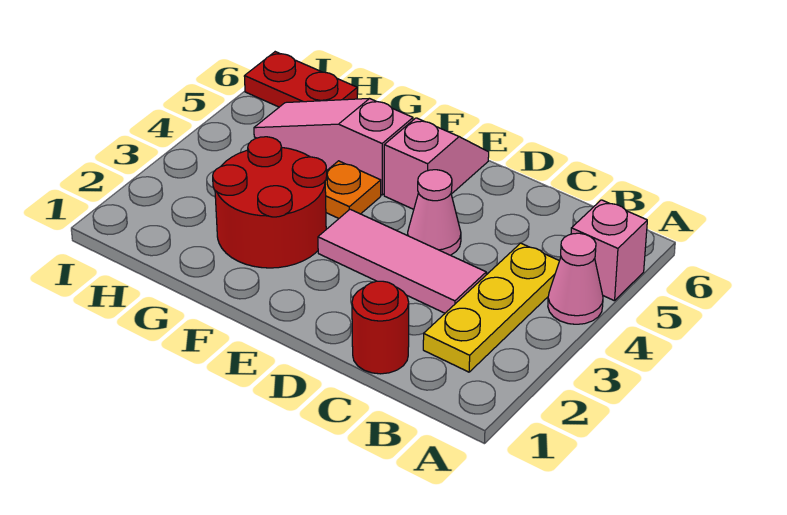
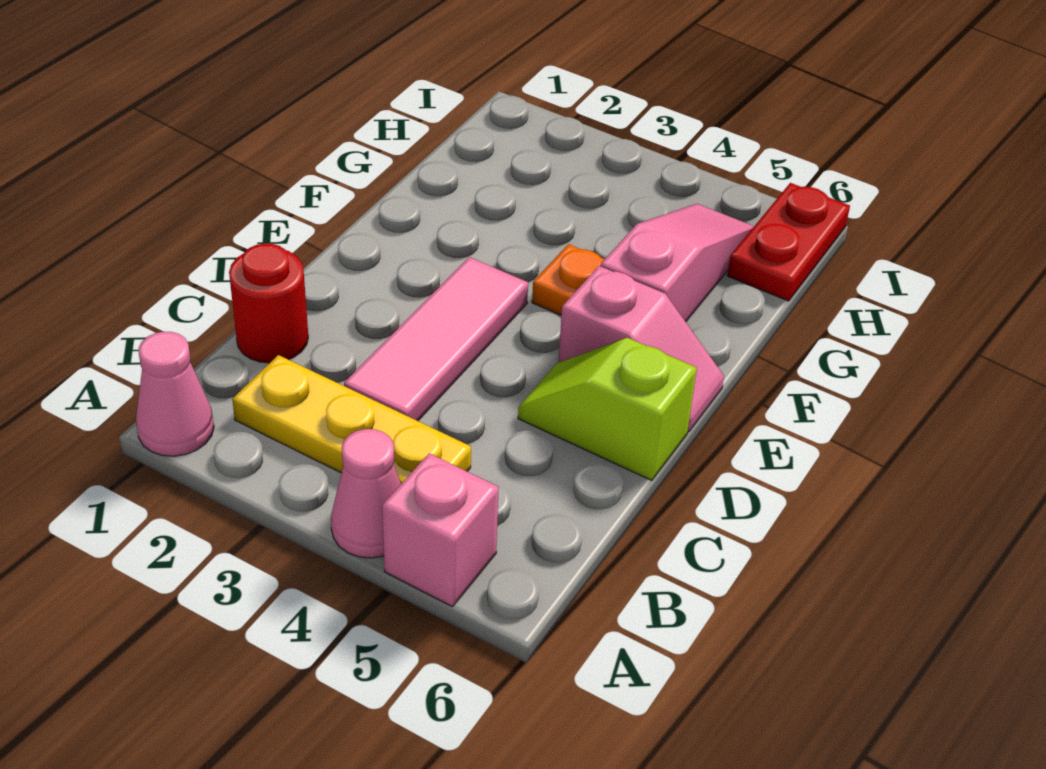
pink cone D4 level 1 -> pink cone A1 level 1
none -> lime slope D5:D6 level 1 top 6
red round brick F2:G3 level 1 -> none

